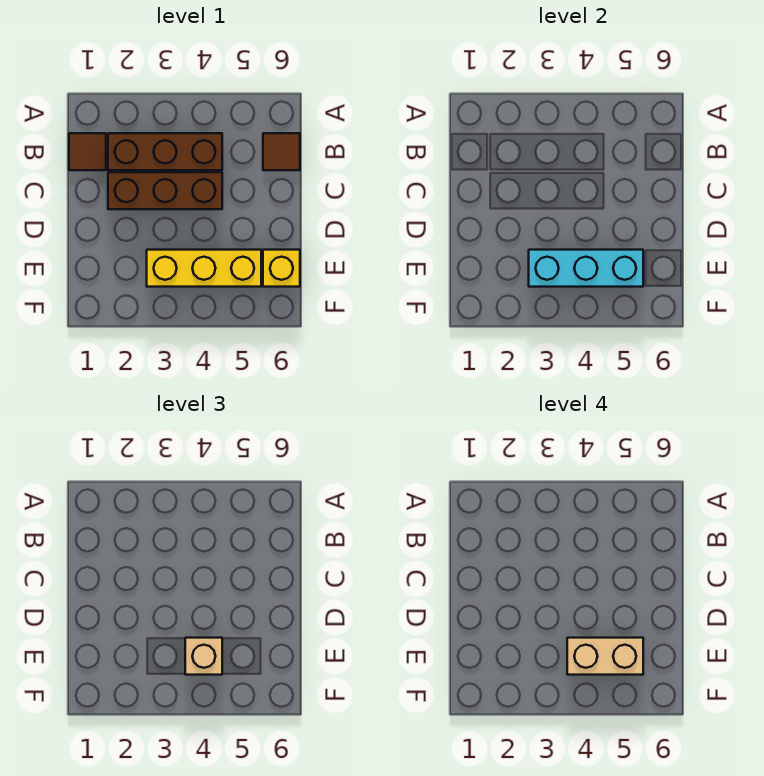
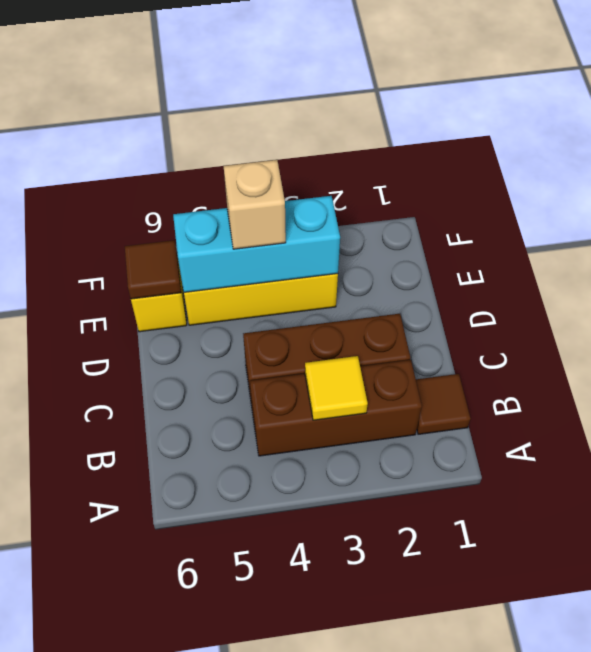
none -> yellow tile B3 level 2
brown tile B6 level 1 -> brown tile E6 level 2
tan brick E4:E5 level 4 -> none

